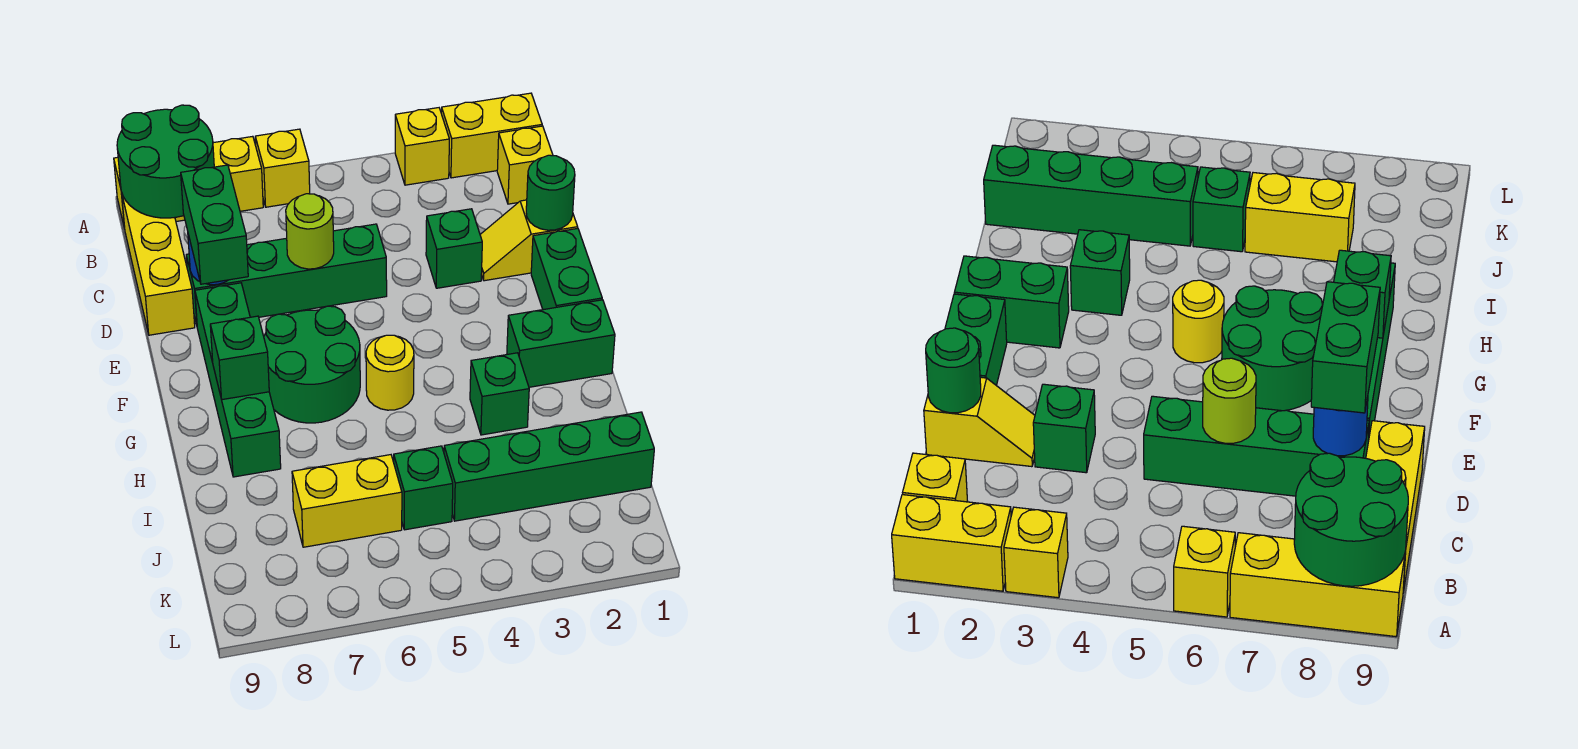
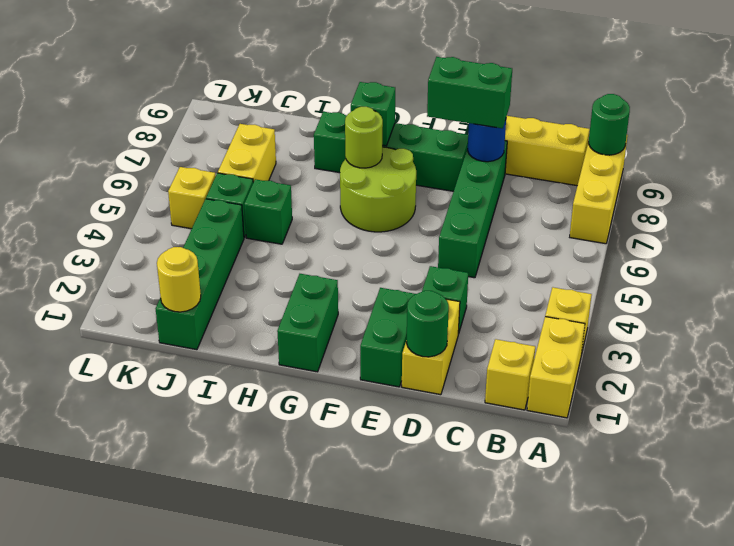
yellow brick A6 level 1 -> yellow brick K5 level 1
green round brick A8:B9 level 2 -> green round brick A9 level 2
yellow slope D1:D2 level 1 top 1 -> yellow brick D1:D2 level 1
lime round brick D6 level 2 -> lime round brick G7 level 2
green brick E1:F1 level 1 -> green brick E1:E2 level 1
green round brick F6:G7 level 1 -> lime round brick F6:G7 level 1
yellow round brick G5 level 1 -> yellow round brick J1 level 2
green brick H3 level 1 -> green brick I5 level 1

